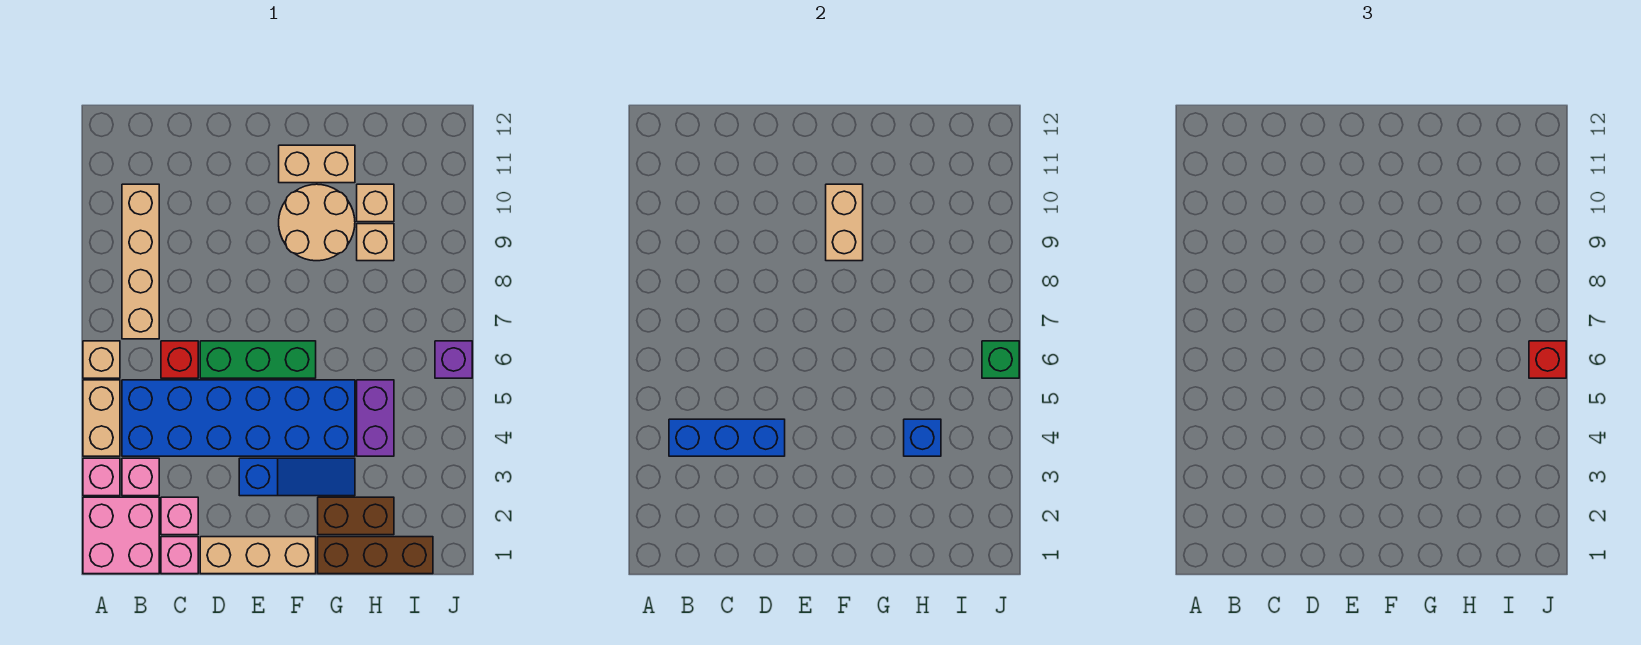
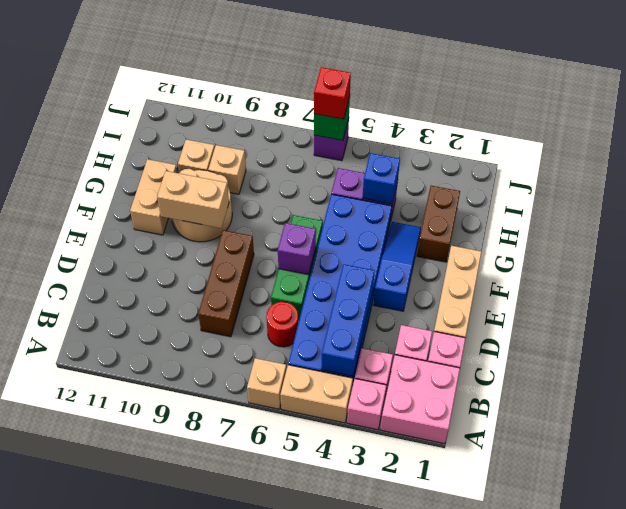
tan brick B7:B10 level 1 -> none
red brick C6 level 1 -> red round brick C6 level 1
none -> purple brick E6 level 2
brown brick G1:I1 level 1 -> brown brick C8:E8 level 1

